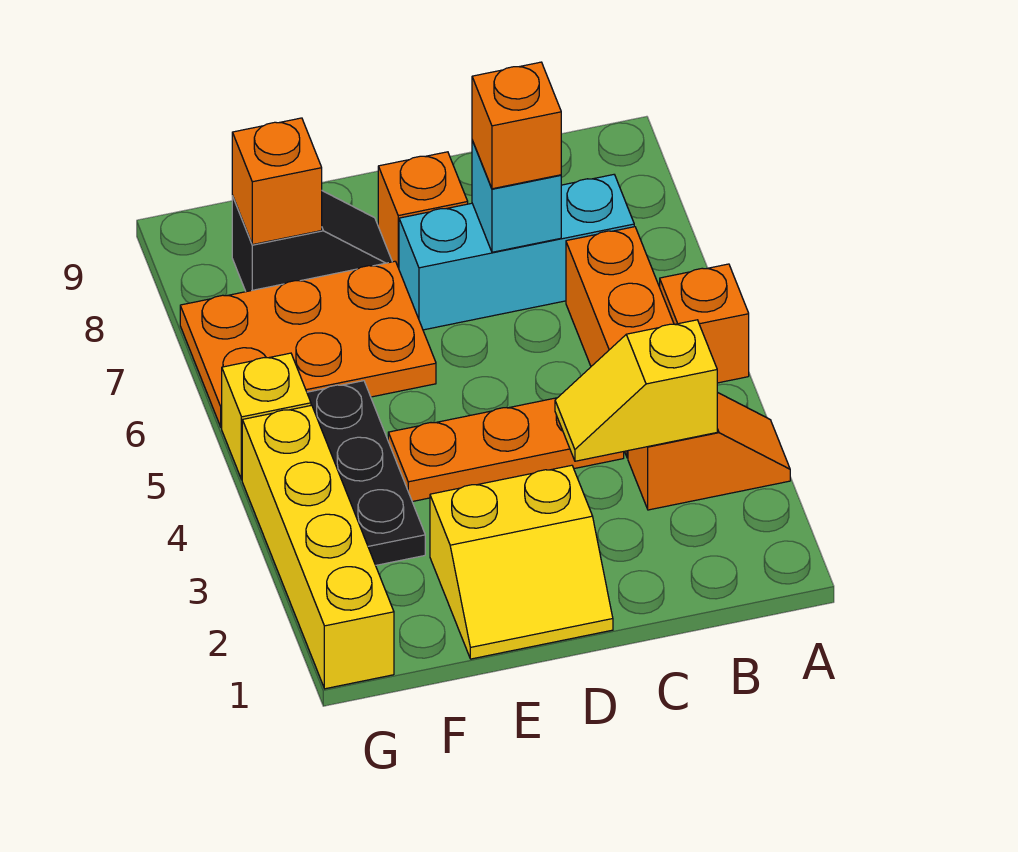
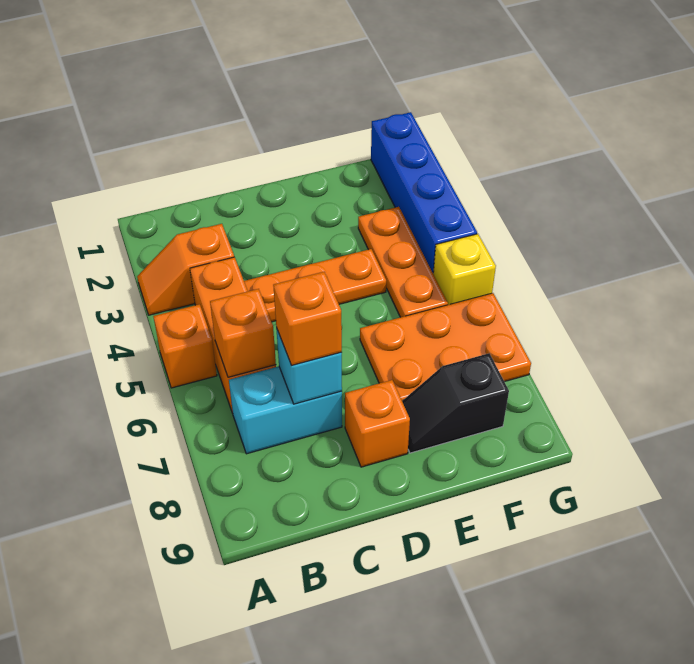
yellow slope B3:C3 level 2 top B -> none
cyan brick B7:D7 level 1 -> cyan brick B7:C7 level 1
yellow slope D1:E2 level 1 top 2 -> none
black plate F3:F5 level 1 -> orange plate F3:F5 level 1
orange brick F8 level 2 -> orange brick B6 level 2
yellow brick G1:G4 level 1 -> blue brick G1:G4 level 1

